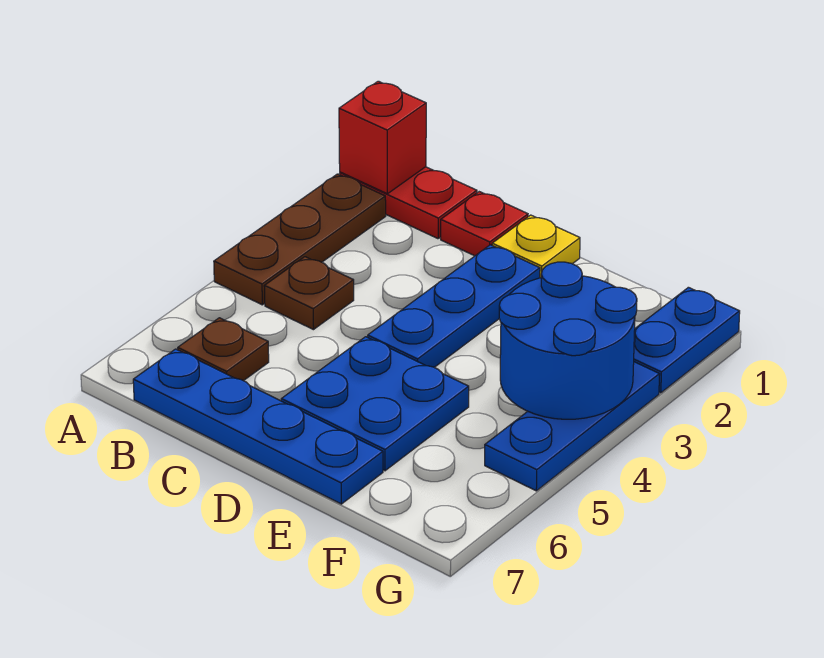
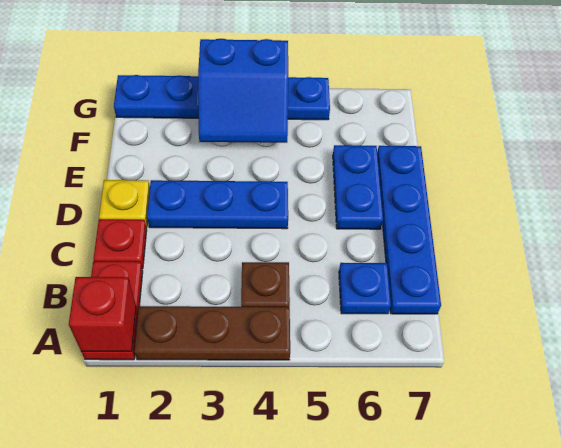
brown plate B6 level 1 -> blue plate B6 level 1
blue plate D5:E6 level 1 -> blue plate D6:E6 level 1
blue round brick F3:G4 level 2 -> blue slope F3:G4 level 2 top G

